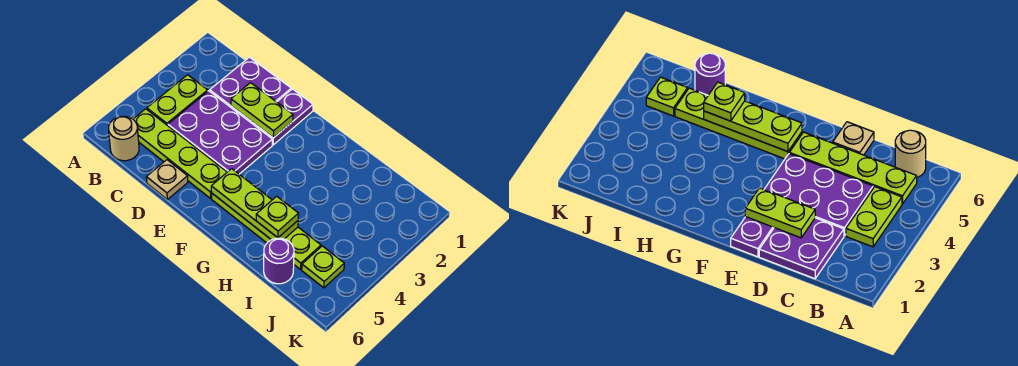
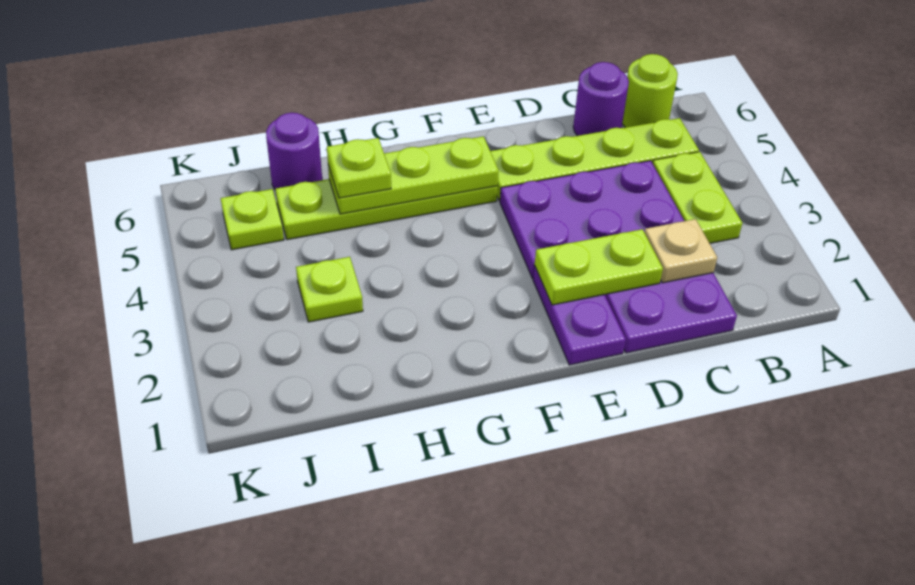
tan round brick B6 level 1 -> lime round brick B6 level 1
none -> purple round brick C6 level 1
tan plate D6 level 1 -> tan plate C2 level 2
none -> lime plate I3 level 1

